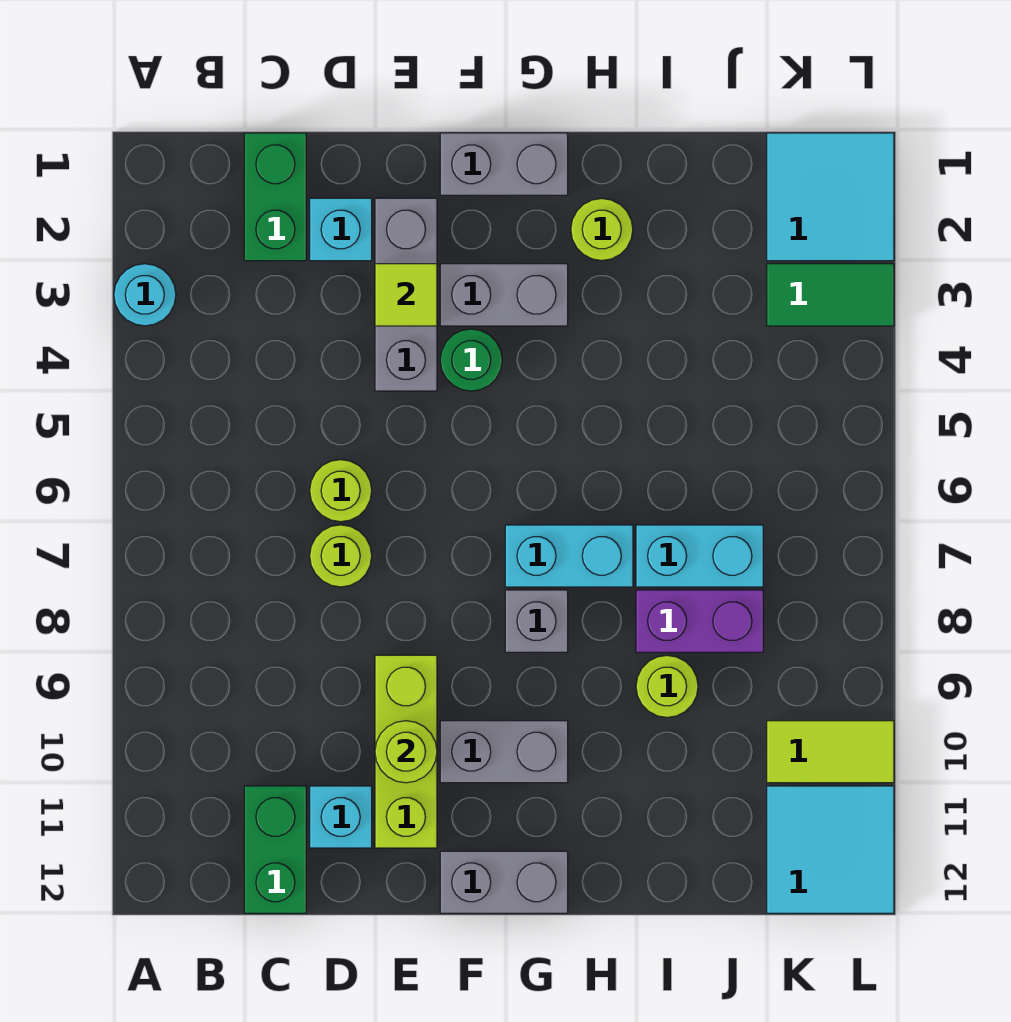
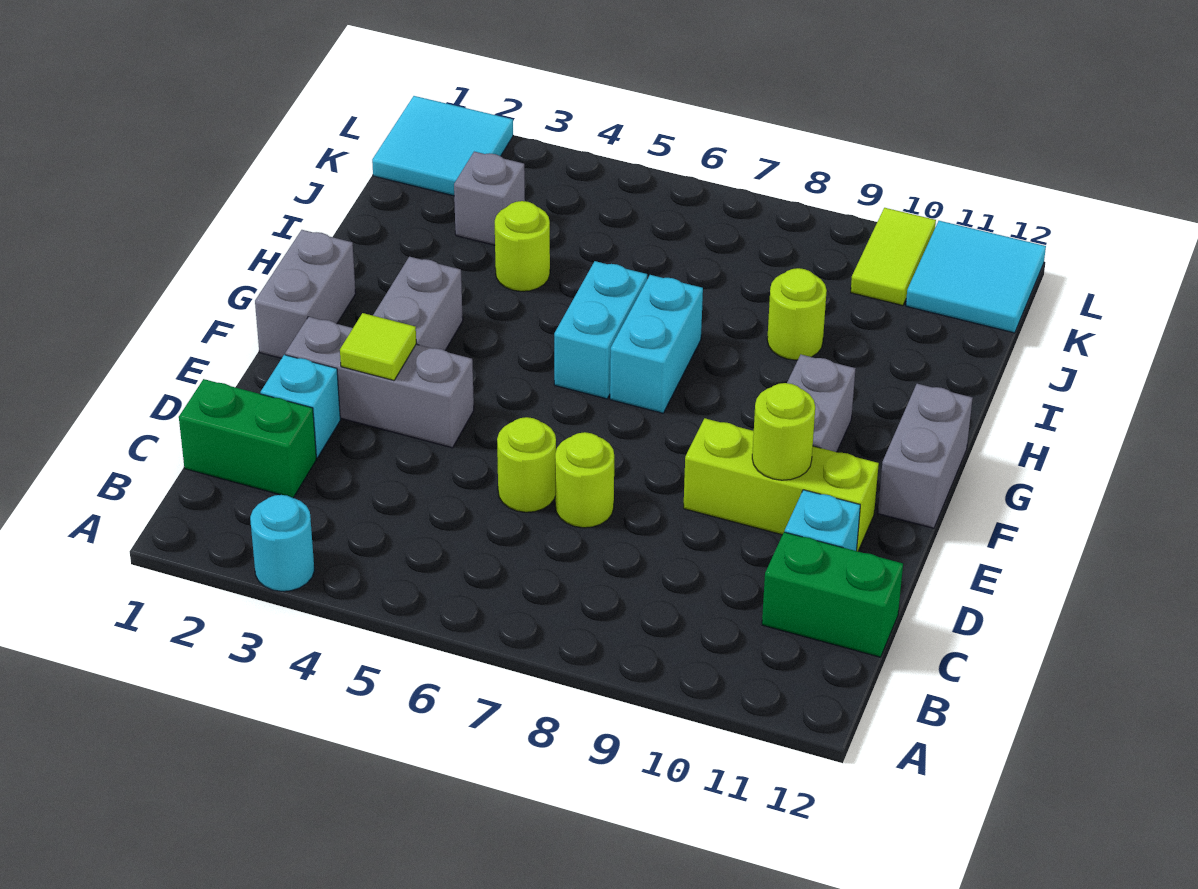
green round brick F4 level 1 -> none
grey brick G8 level 1 -> grey brick J3 level 1
lime round brick H2 level 1 -> lime round brick I4 level 1
cyan brick I7:J7 level 1 -> cyan brick G6:H6 level 1
purple brick I8:J8 level 1 -> none
green tile K3:L3 level 1 -> none

